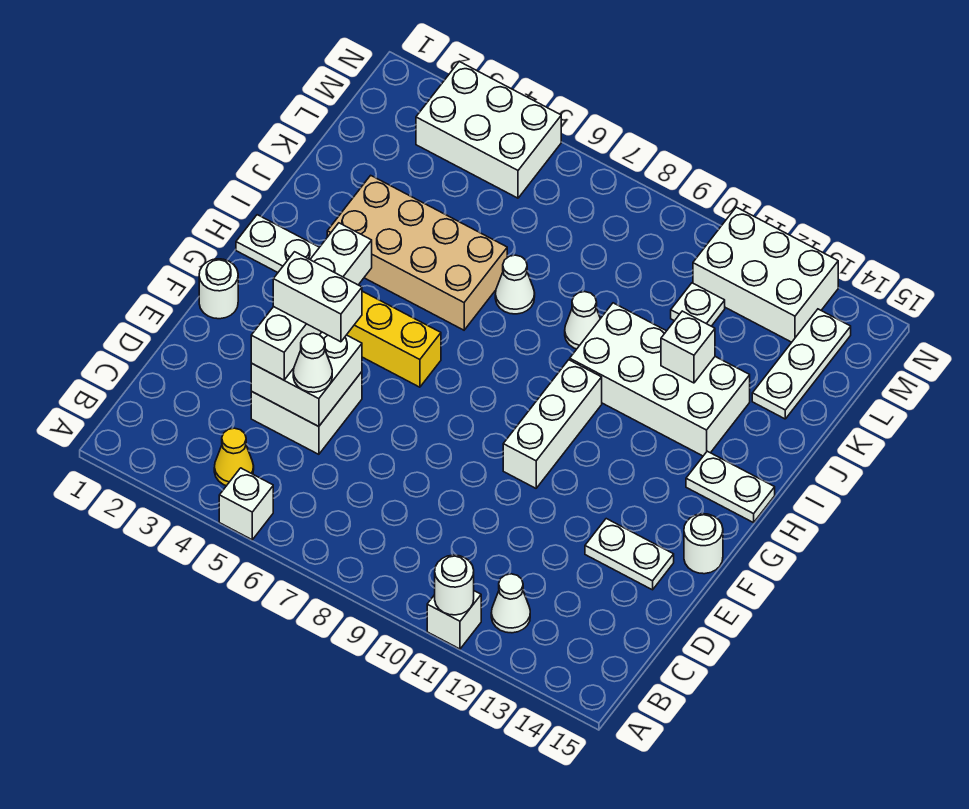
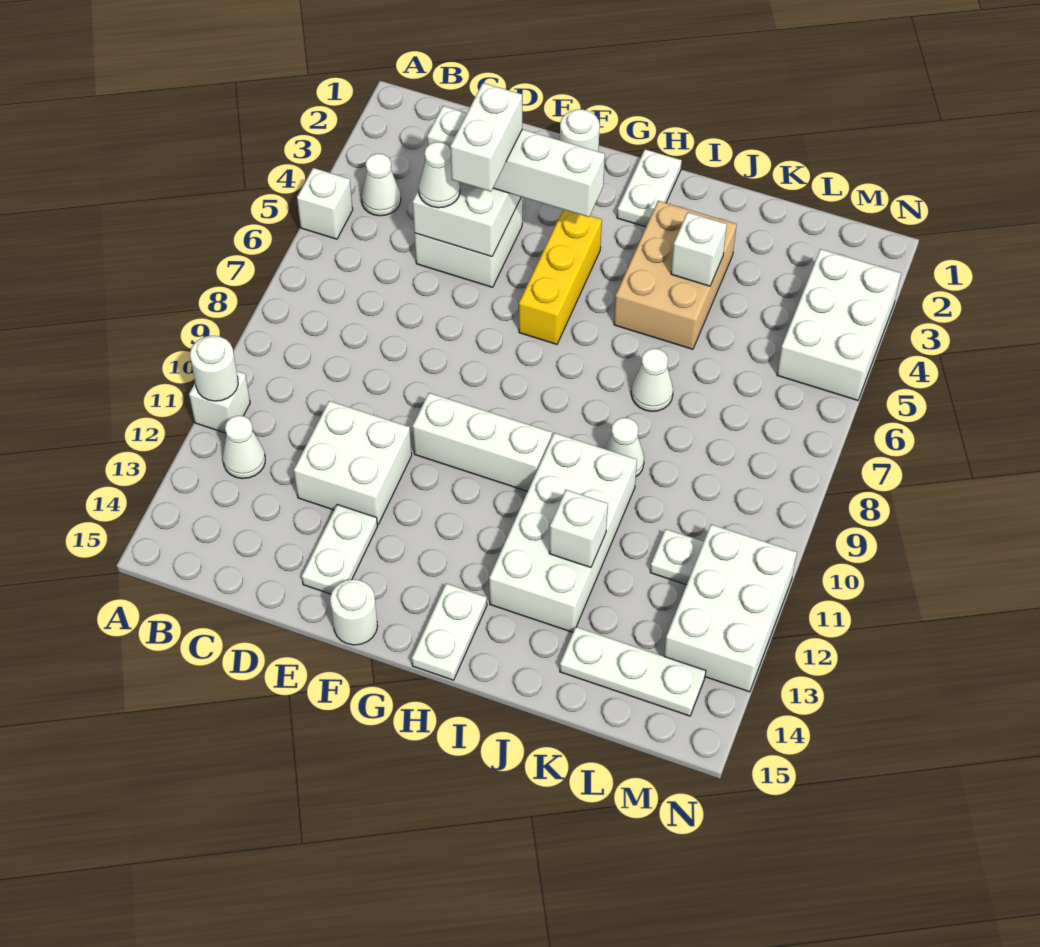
yellow cone B4 level 1 -> white cone B4 level 1
none -> white brick D11:E12 level 1
tan brick I3:J6 level 1 -> tan brick I3:J5 level 1
none -> white brick J4 level 2

